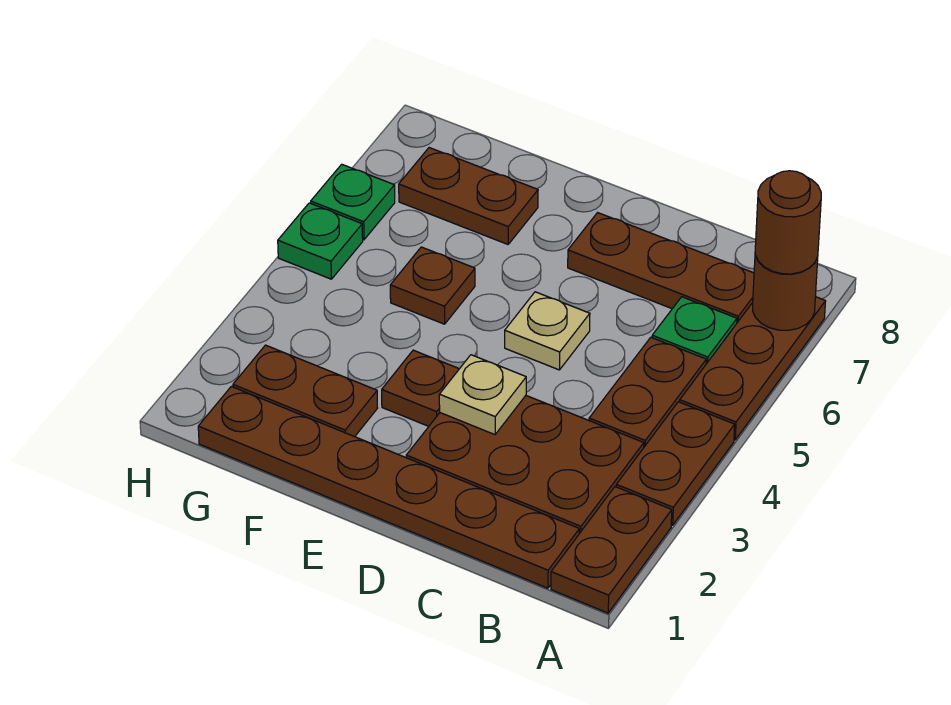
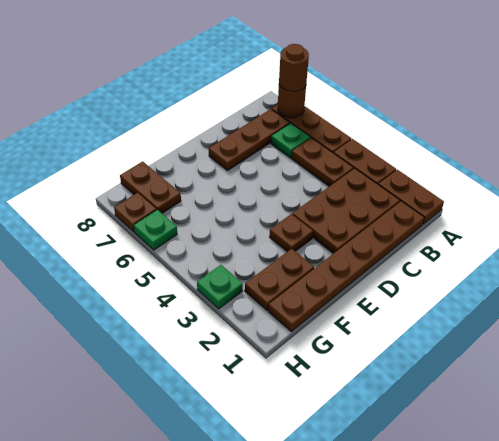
tan plate D3 level 2 -> none
tan plate D5 level 1 -> none
brown plate F5 level 1 -> brown plate H7 level 1
brown plate F7:G7 level 1 -> brown plate G7:G8 level 1
green plate H5 level 1 -> green plate H3 level 1

